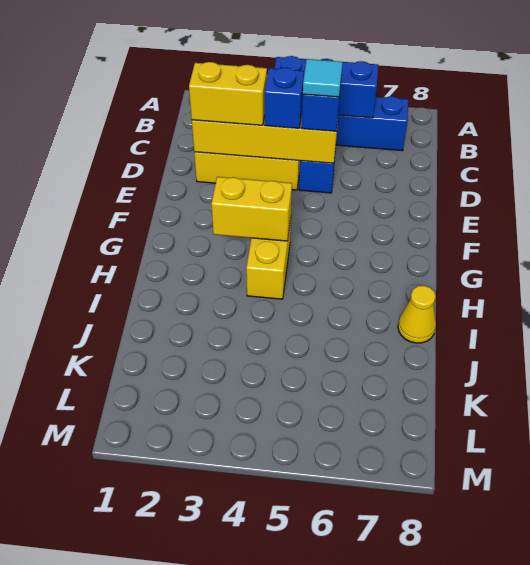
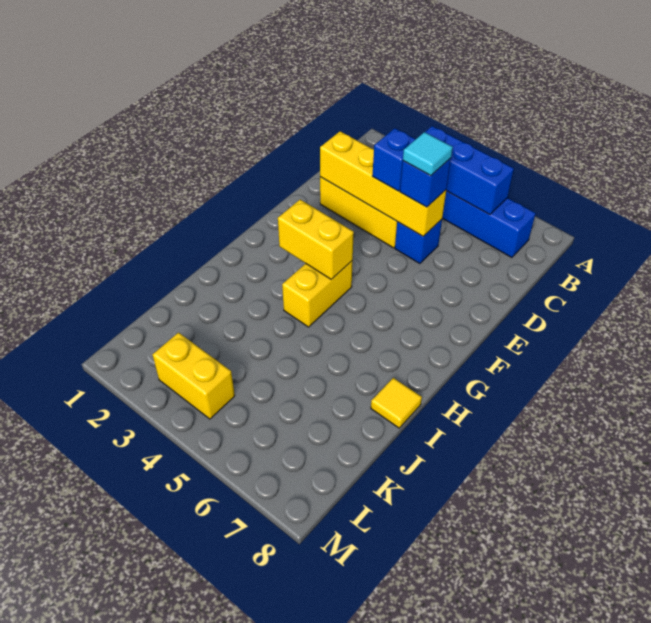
yellow brick D2:D3 level 3 -> yellow brick L3:L4 level 1
yellow cone I8 level 1 -> yellow tile I8 level 1

